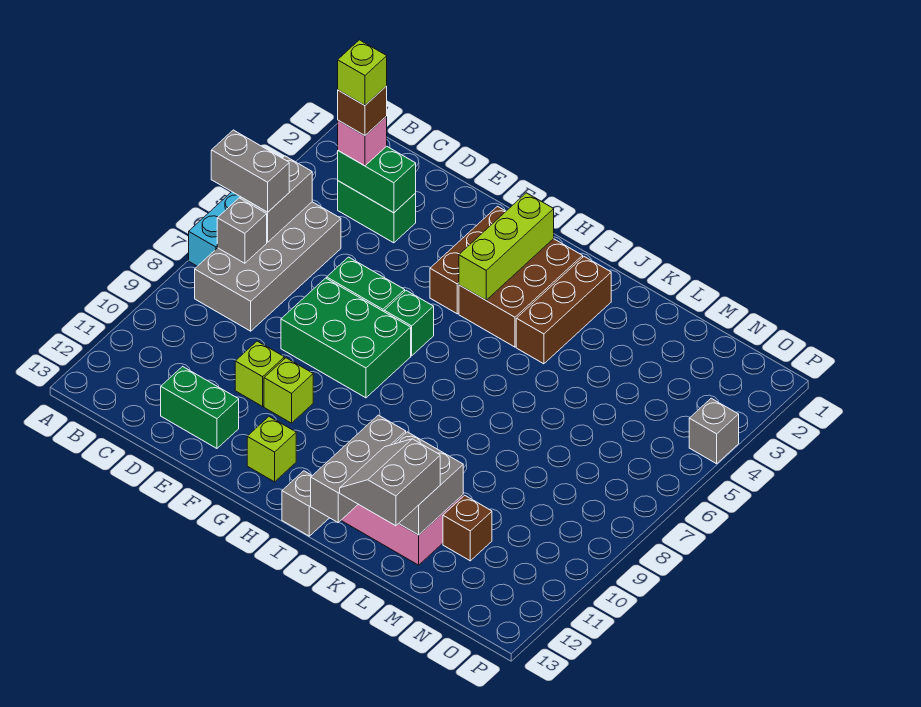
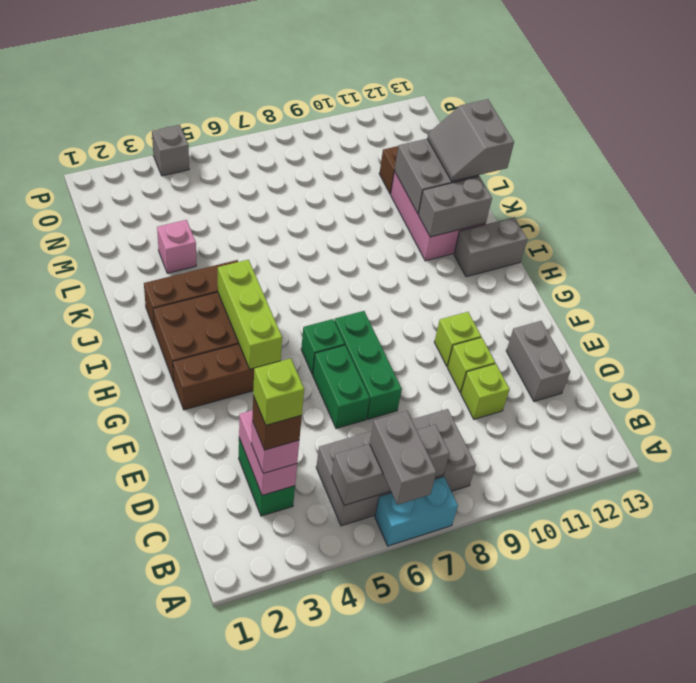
green brick C3:D3 level 2 -> pink brick C3:D3 level 2
green brick D12:E12 level 1 -> grey brick D12:E12 level 1
green brick E7:G8 level 1 -> green brick E7:G7 level 1
lime brick G12 level 1 -> lime brick D10 level 1
lime brick H2:H4 level 2 -> lime brick G4:I4 level 2
grey brick I13 level 1 -> grey brick I12:I13 level 1
grey brick J11:J13 level 2 -> grey brick J11:J12 level 2
grey slope K12:L13 level 3 top L -> grey slope K12:L13 level 3 top 13
none -> pink brick L3 level 1

